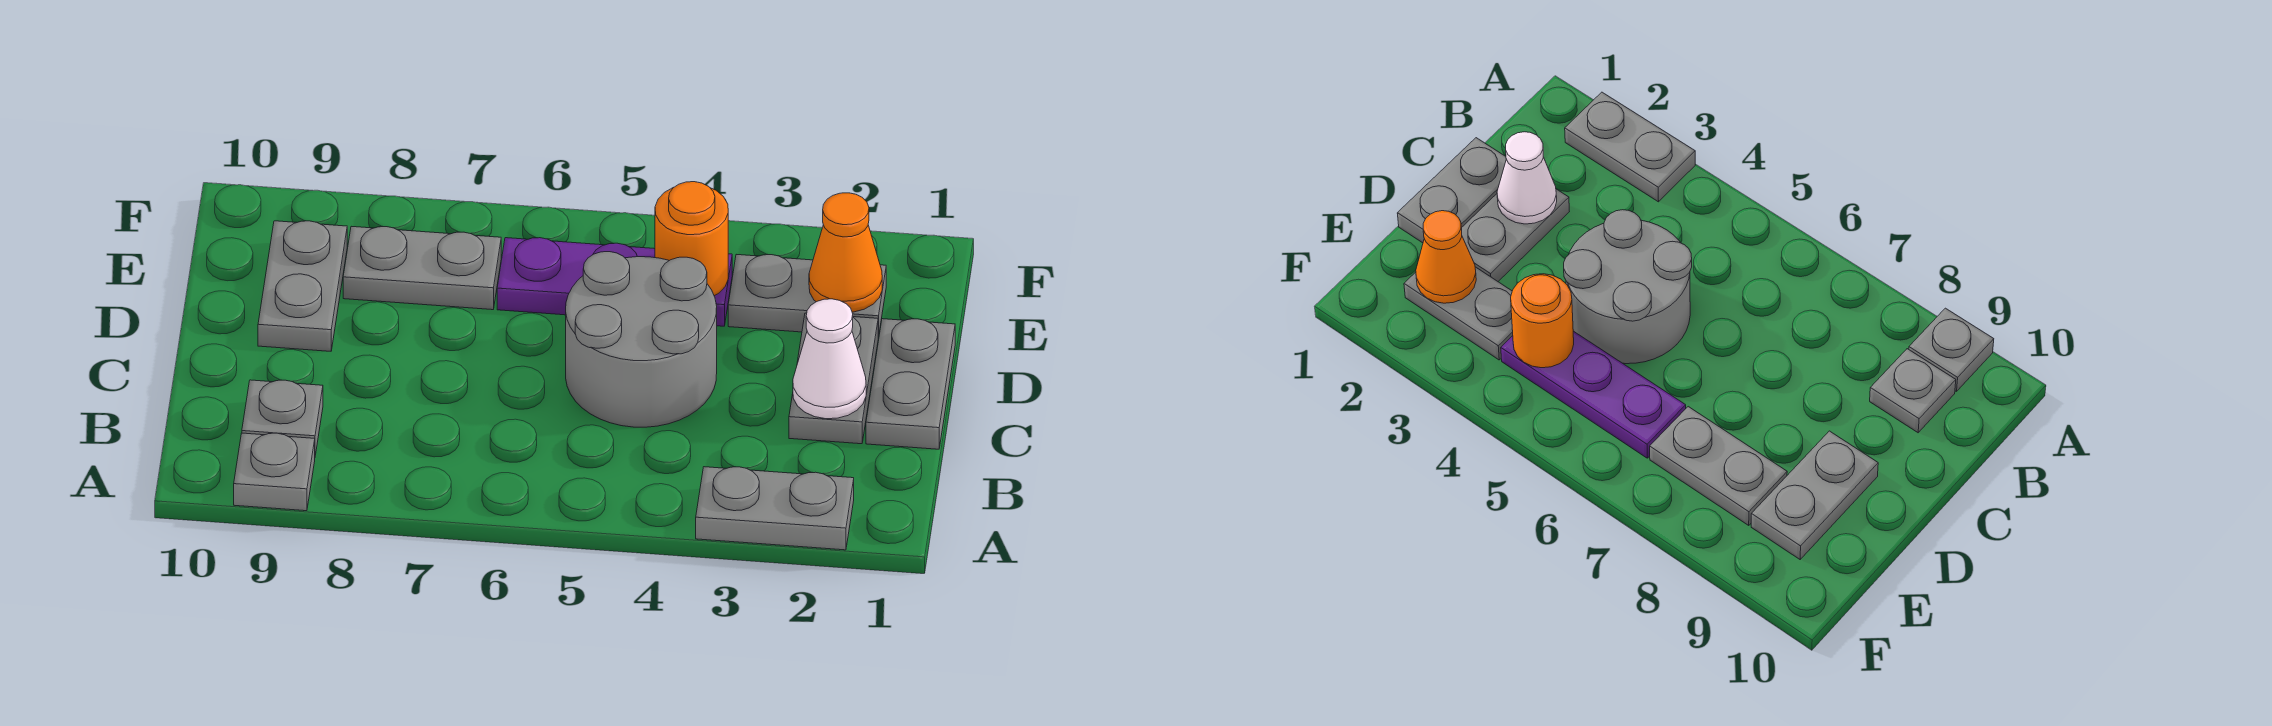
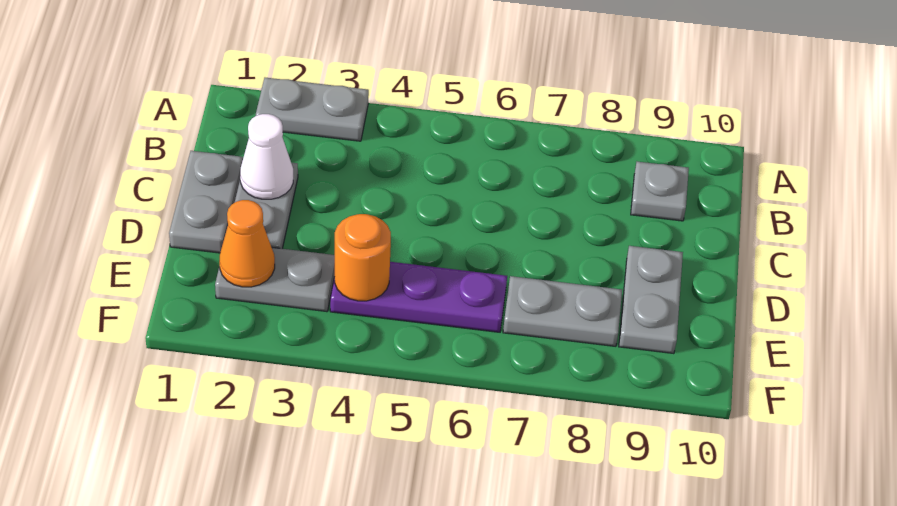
grey plate A9 level 1 -> none
grey round brick C4:D5 level 1 -> none

